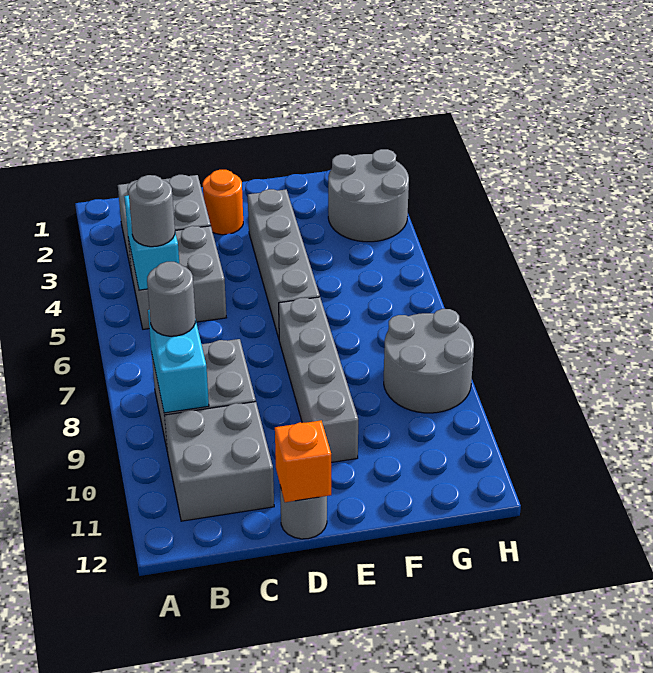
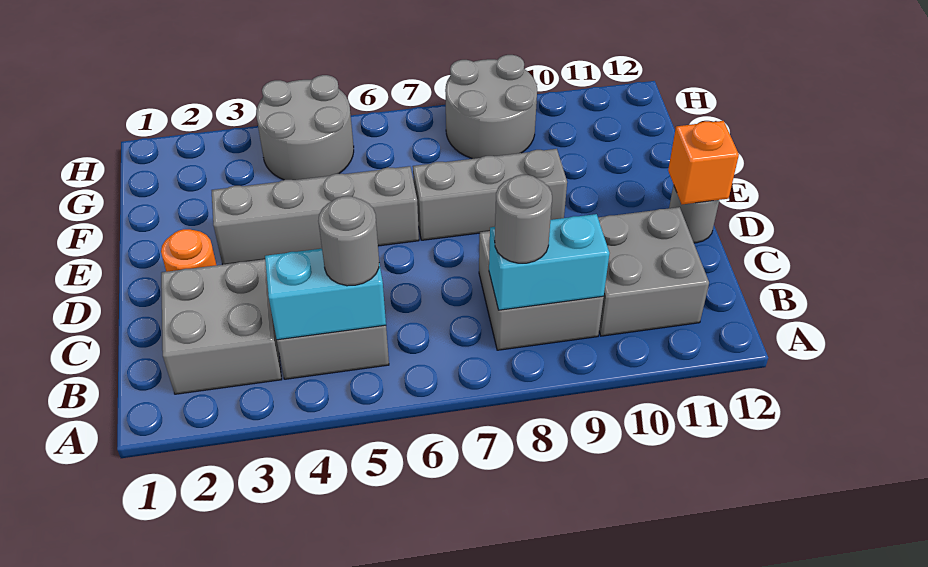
grey brick E7:E10 level 1 -> grey brick E7:E9 level 1
grey round brick G2:H3 level 1 -> grey round brick G4:H5 level 1

